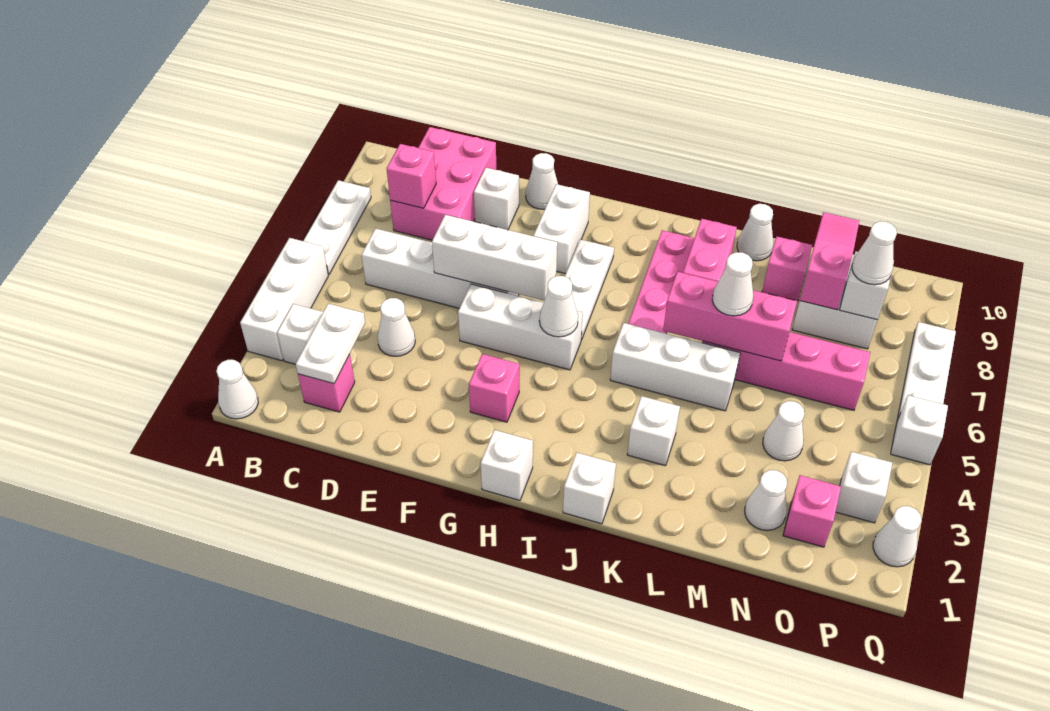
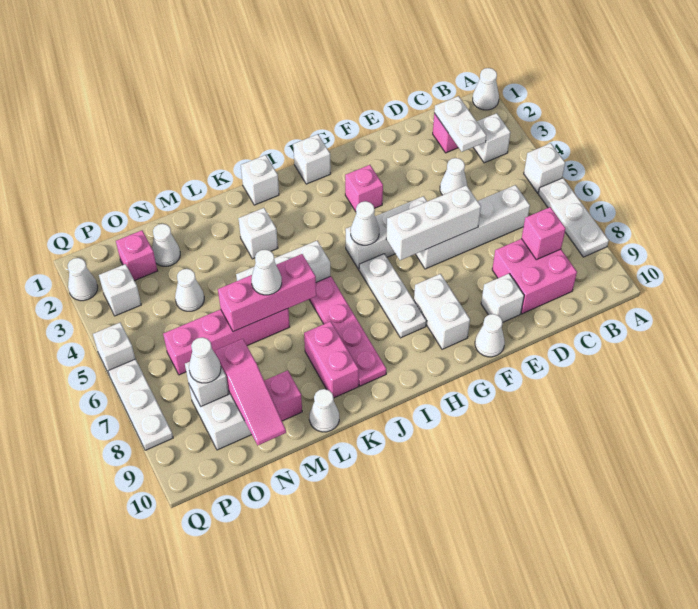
white brick A3:A5 level 1 -> white brick A5 level 1
pink brick C8:D10 level 1 -> pink brick C8:D9 level 1

